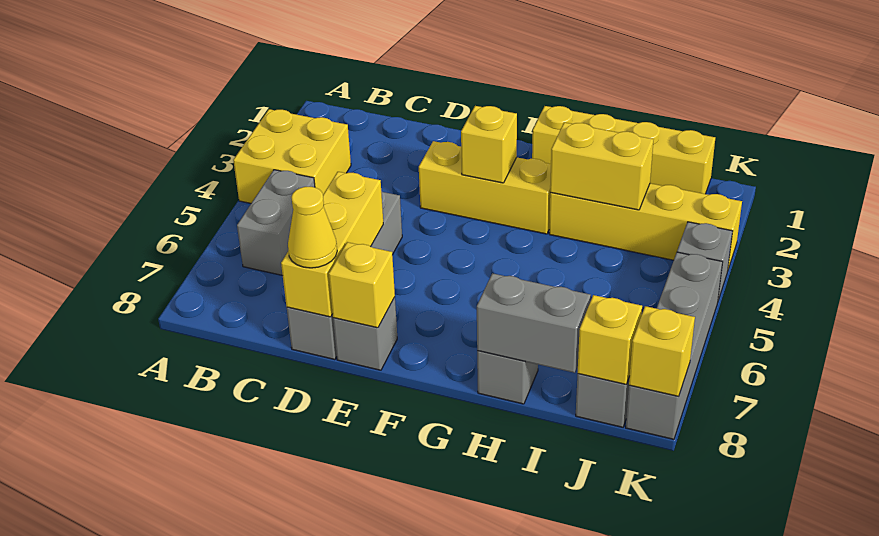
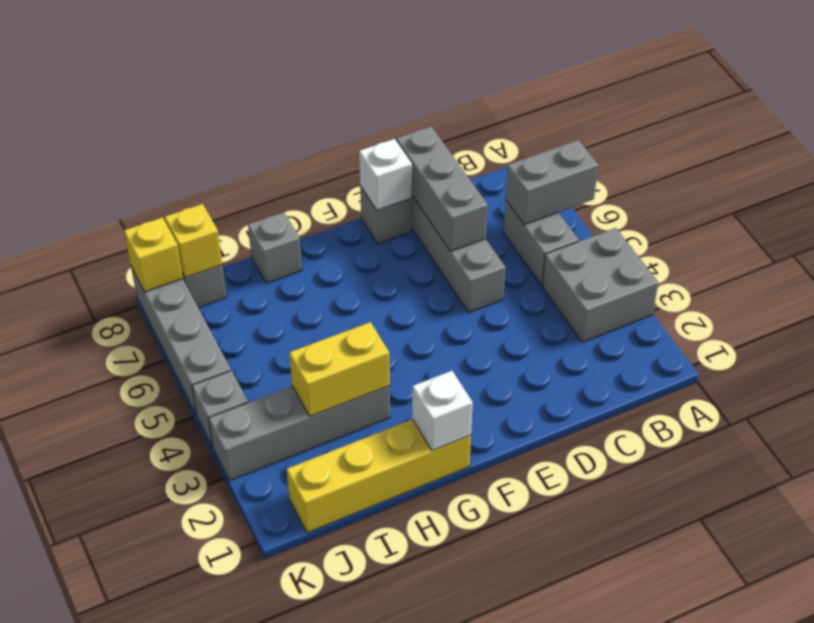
yellow brick A3:B4 level 1 -> grey brick A3:B4 level 1
yellow brick D6:D8 level 2 -> grey brick D6:D8 level 2
yellow cone D8 level 3 -> none
yellow brick E3:G3 level 1 -> none
yellow brick E8 level 2 -> white brick E8 level 2
yellow brick F3 level 2 -> none
none -> white brick G1 level 2
yellow brick H3:K3 level 1 -> grey brick H3:K3 level 1
grey brick H8:I8 level 2 -> grey brick A6:B6 level 2

